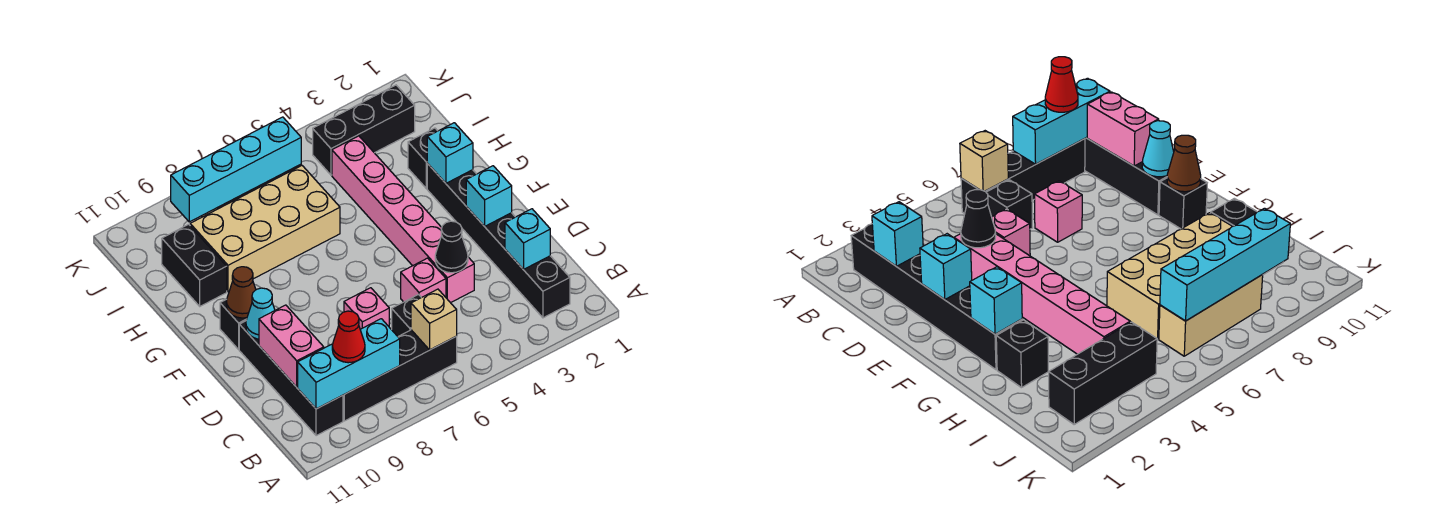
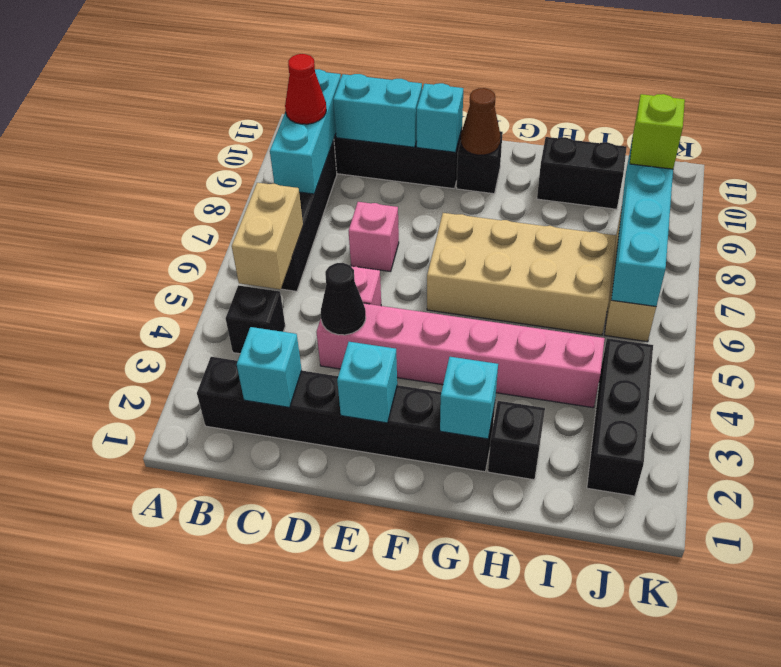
tan brick B6 level 2 -> tan brick B5:B6 level 2
black brick C6 level 1 -> black brick B4 level 1
pink brick C10:D10 level 2 -> cyan brick C10:D10 level 2
cyan cone E10 level 2 -> cyan brick E10 level 2
tan brick H6:I9 level 1 -> tan brick F6:I7 level 1
none -> lime brick J9 level 3

